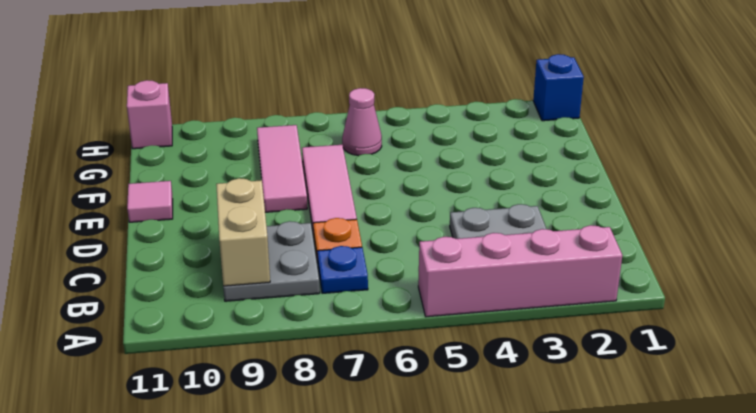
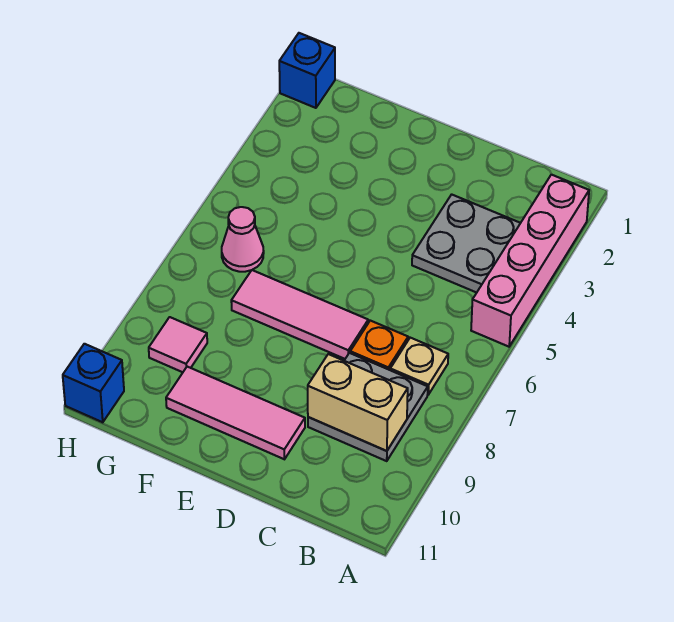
blue plate B7 level 1 -> tan plate B7 level 1
pink tile E8:G8 level 1 -> pink tile D10:F10 level 1
pink tile E11 level 1 -> pink tile G9 level 1
pink brick H11 level 1 -> blue brick H11 level 1

